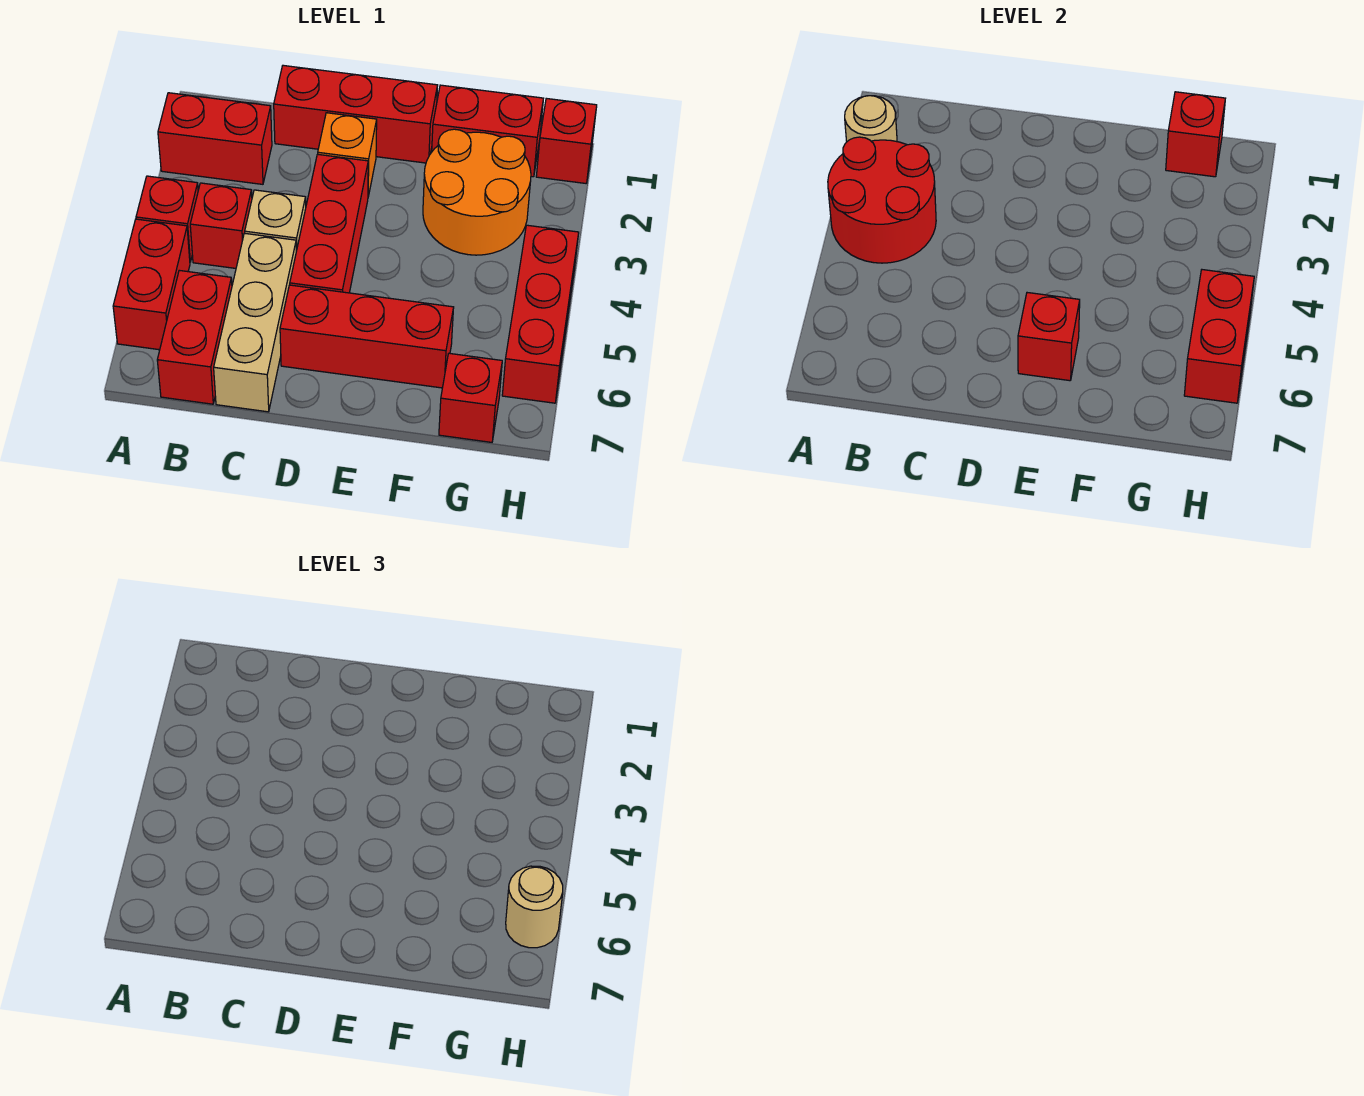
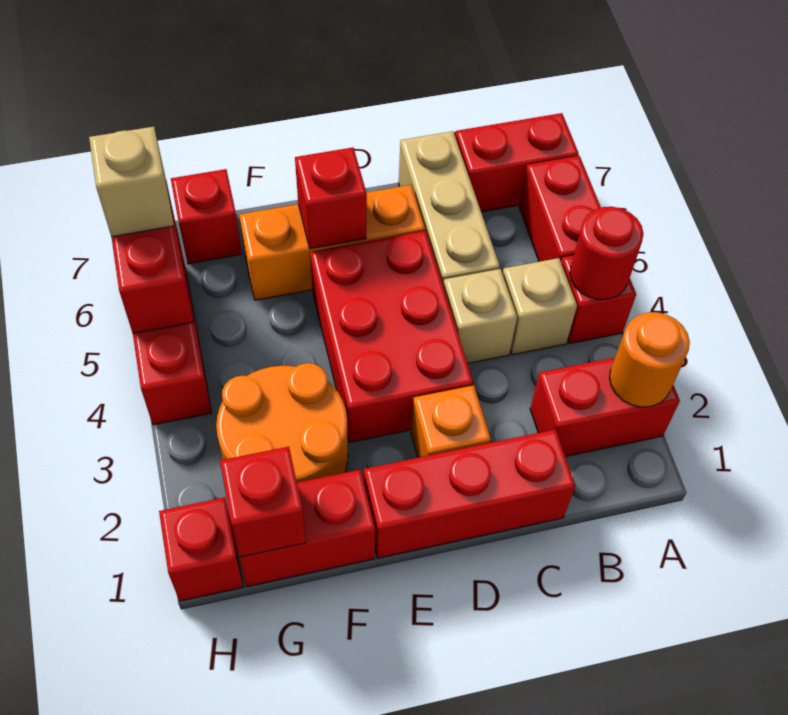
tan round brick A2 level 2 -> orange round brick A2 level 2
red round brick A3:B4 level 2 -> red round brick A4 level 2
red brick B4 level 1 -> tan brick B4 level 1
red brick B6:B7 level 1 -> red brick A7:B7 level 1
red brick D3:D5 level 1 -> red brick D3:E5 level 1
red brick D6:F6 level 1 -> orange brick D6:F6 level 1
tan round brick H6 level 3 -> tan brick H6 level 3

